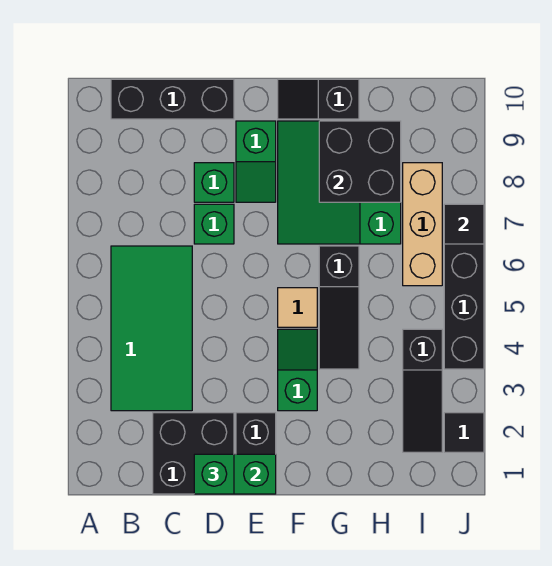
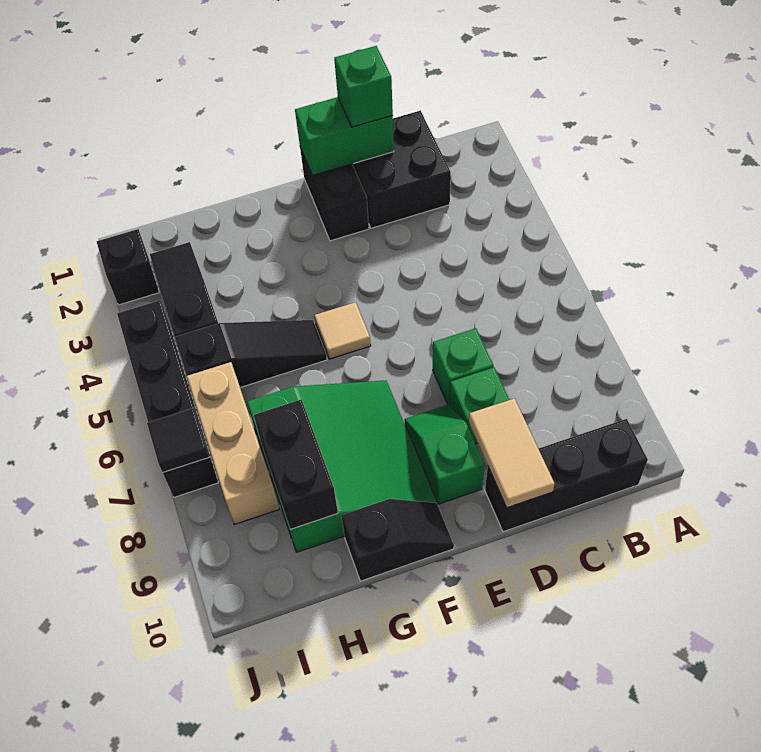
green tile B3:C6 level 1 -> none
none -> tan tile D9:D10 level 2
green slope F3:F4 level 1 top 3 -> none
black slope G4:G6 level 1 top 6 -> black slope G5:I5 level 1 top I
black brick G8:H9 level 2 -> black brick H8:H9 level 2
black tile J2 level 1 -> black brick J2 level 1

